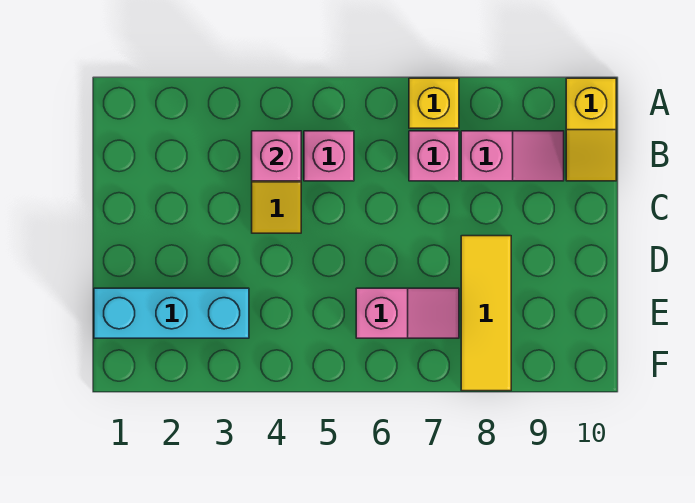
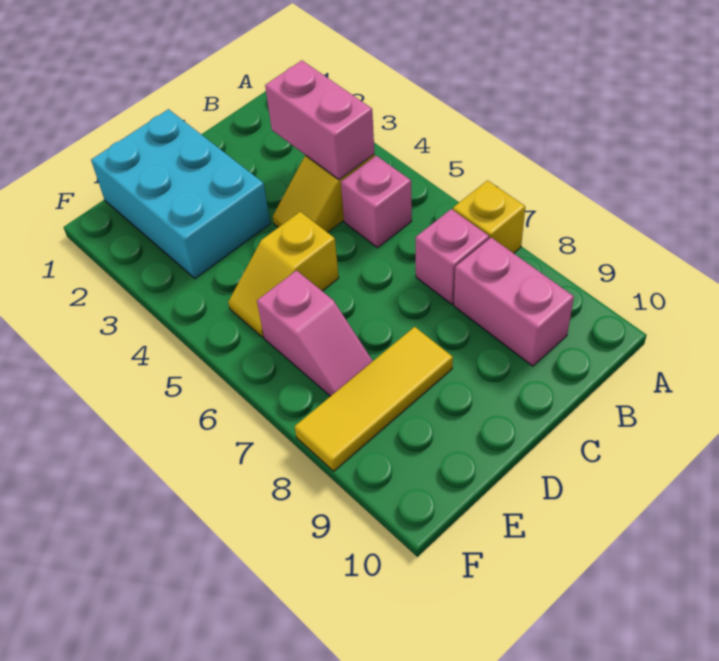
yellow slope A10:B10 level 1 top A -> yellow slope D5:E5 level 1 top D
pink brick B4 level 2 -> pink brick B3:B4 level 2
pink slope B8:B9 level 1 top 8 -> pink brick B8:B9 level 1
cyan brick E1:E3 level 1 -> cyan brick D1:E3 level 1

